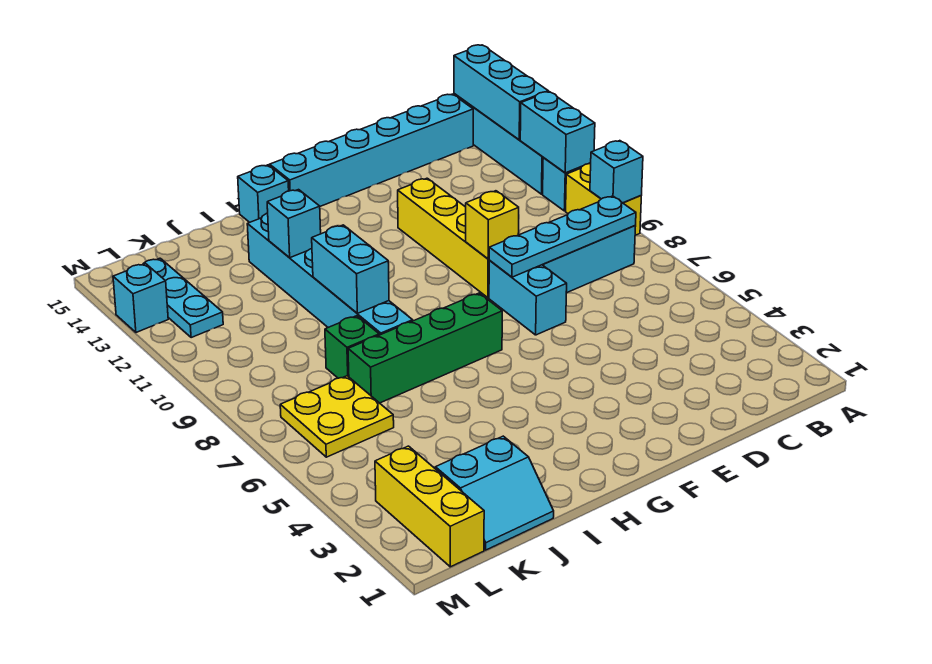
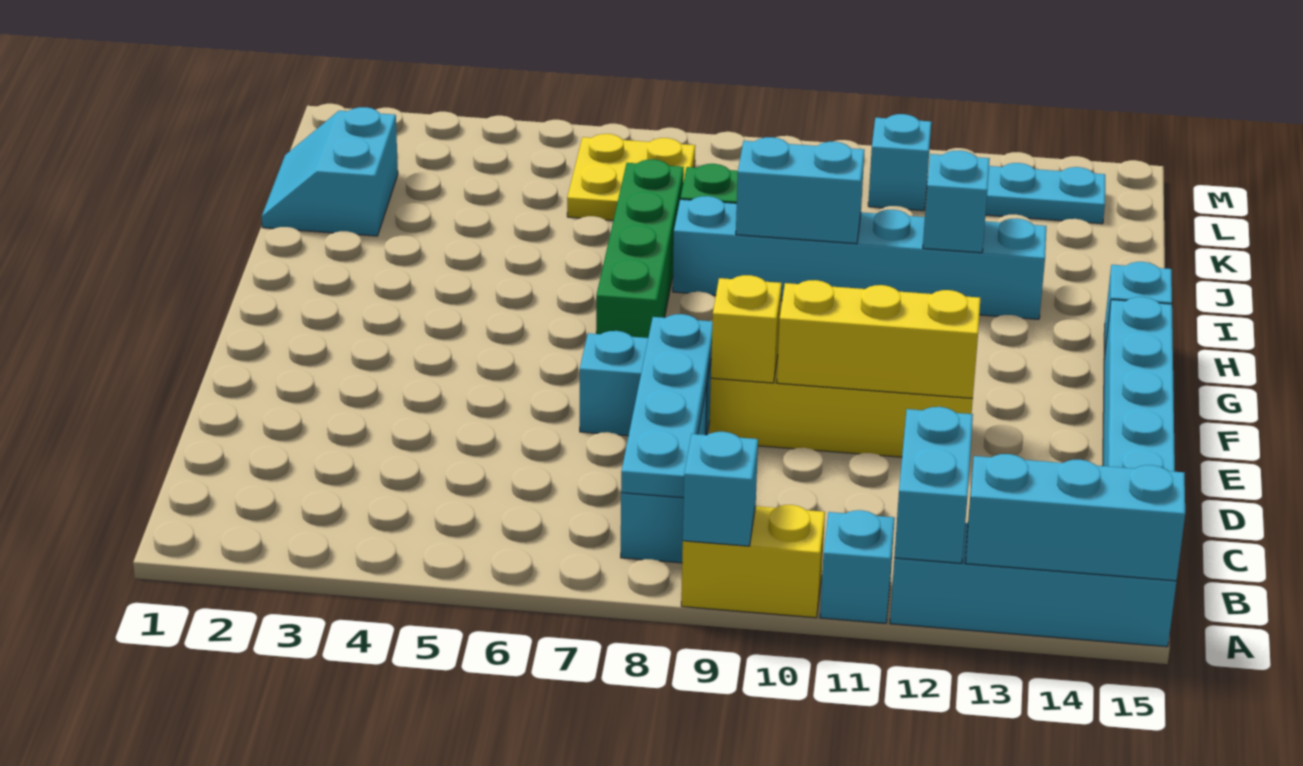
cyan brick A11:A12 level 2 -> cyan brick A12:B12 level 2
yellow brick L1:L3 level 1 -> yellow brick E10:E12 level 2
cyan brick M13 level 1 -> cyan brick L11 level 1

